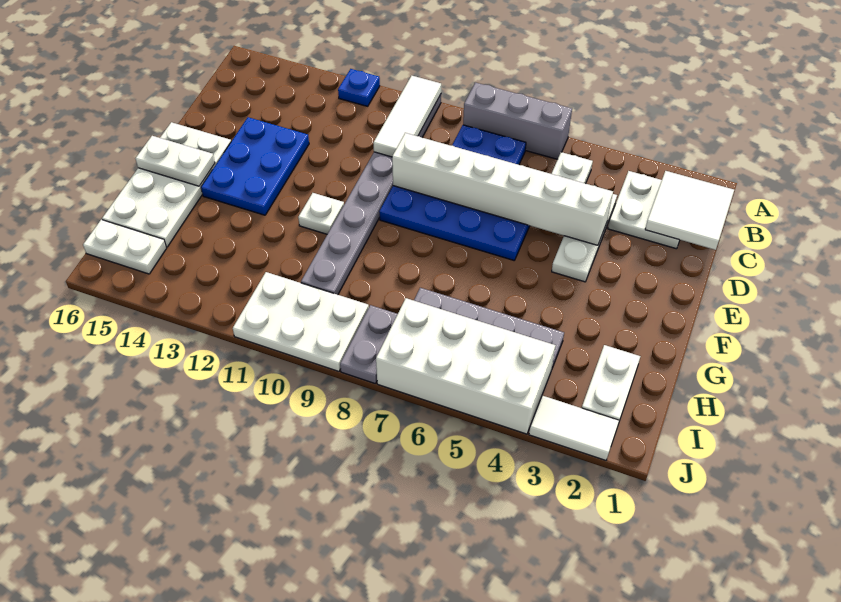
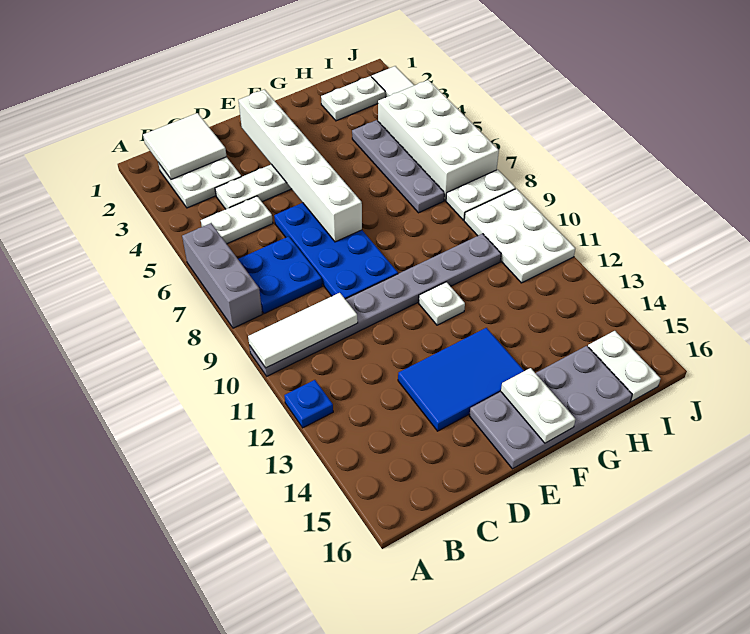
white brick D4:D9 level 2 -> white brick E2:E7 level 2
blue plate D13:F14 level 1 -> blue tile D13:F14 level 1
white plate E15:H16 level 1 -> grey plate E15:H16 level 1
grey plate I8:J8 level 1 -> white plate I8:J8 level 1

